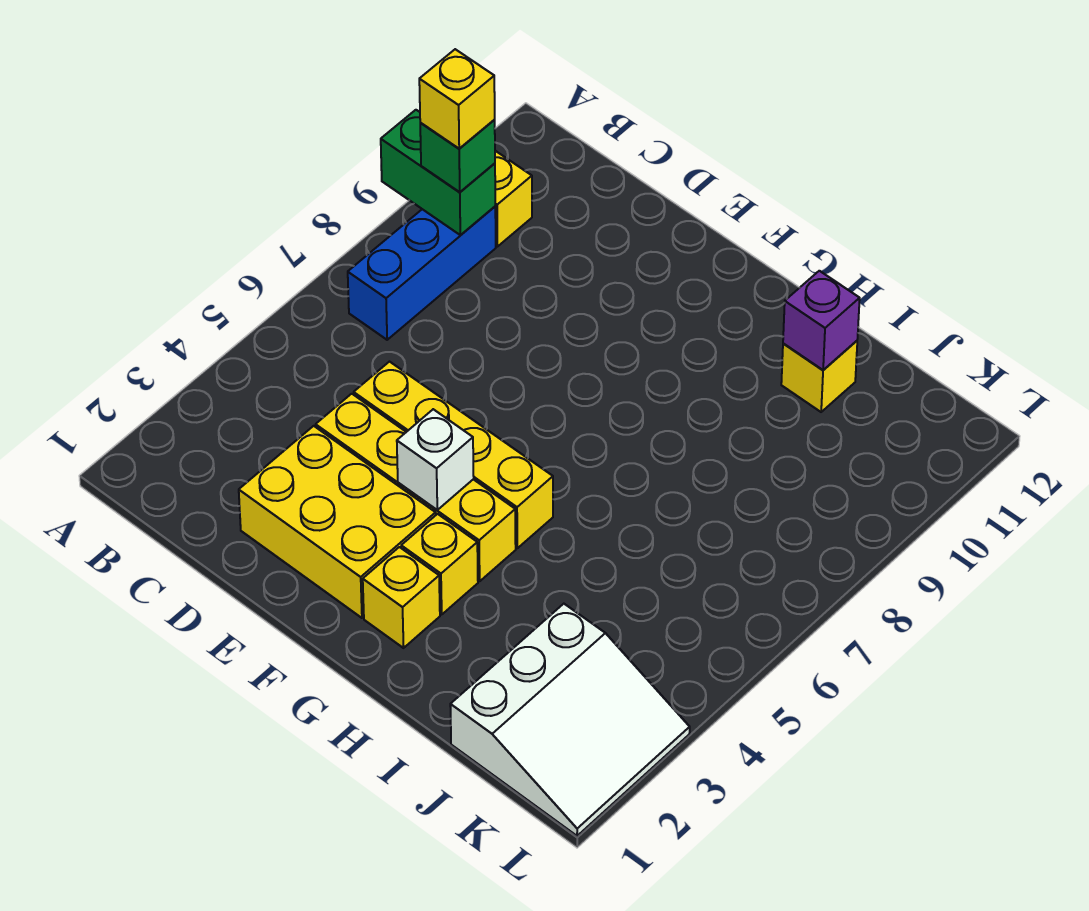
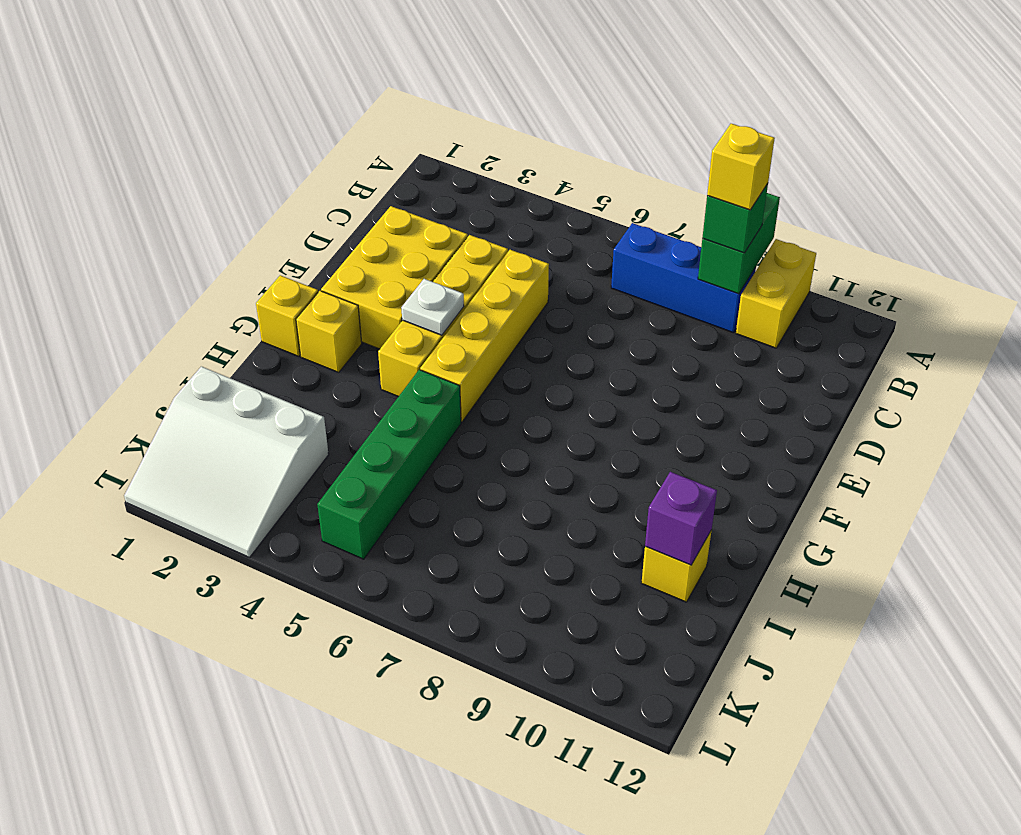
white brick F4 level 2 -> white plate F4 level 2
yellow brick G3 level 1 -> yellow brick G1 level 1
none -> green brick H5:K5 level 1

